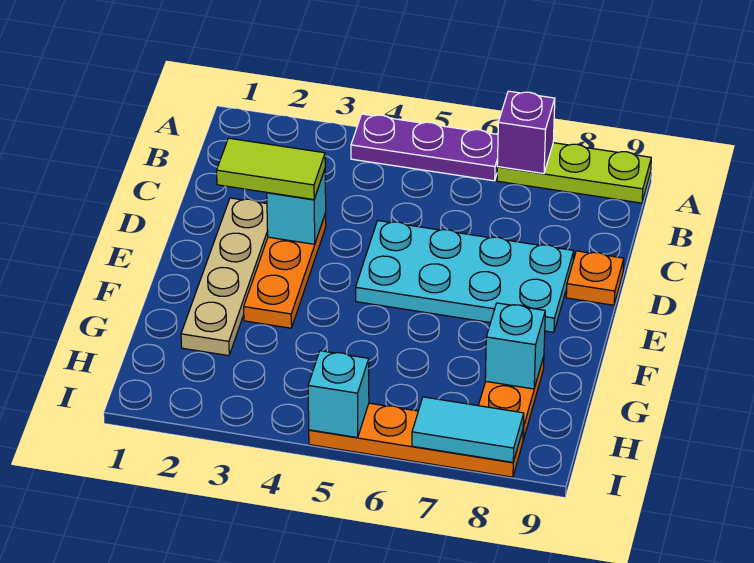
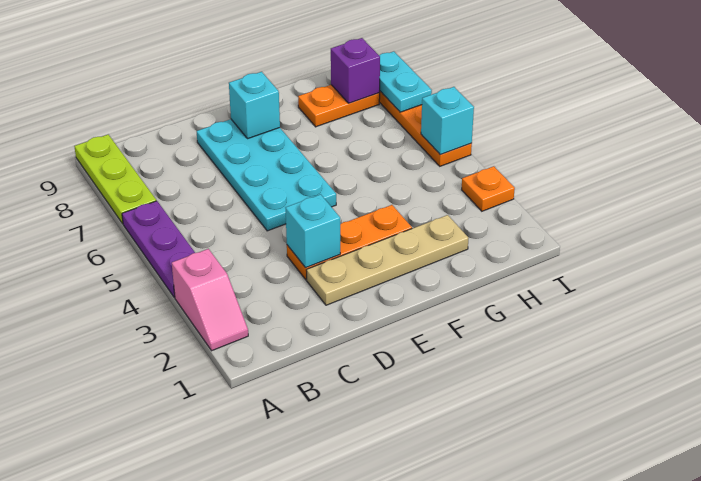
none -> pink slope A2:A3 level 1 top 3
purple brick A7 level 2 -> purple brick H8 level 2
lime tile D2:D3 level 3 -> none
orange plate D9 level 1 -> orange plate I3 level 1
cyan brick G8 level 2 -> cyan brick E8 level 2
cyan tile I7:I8 level 2 -> cyan plate I7:I8 level 2

